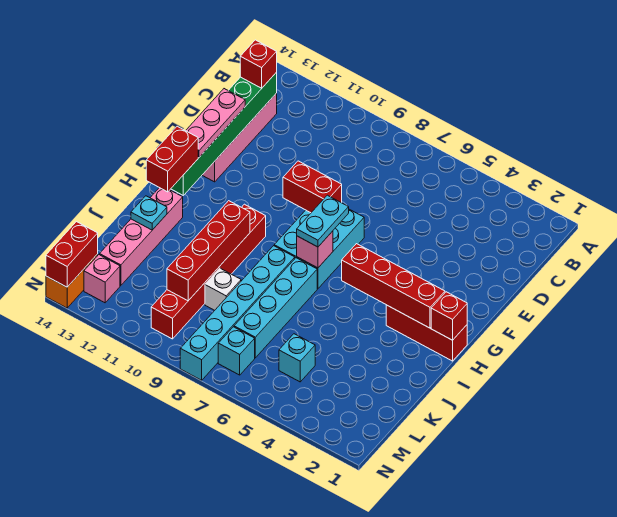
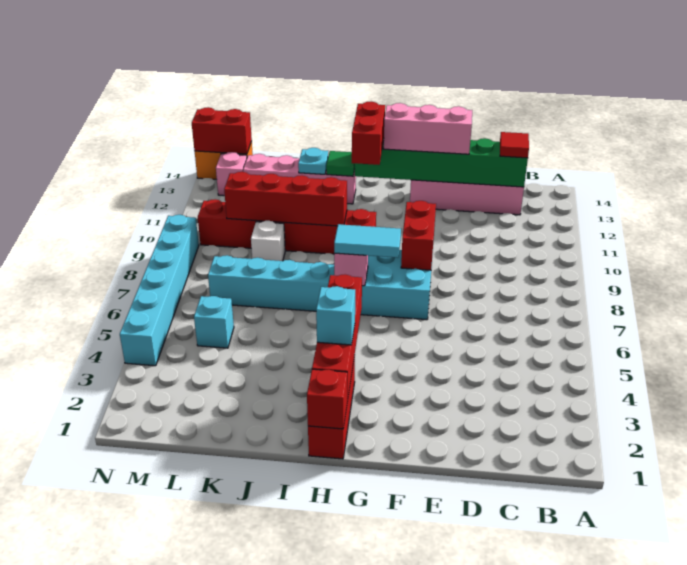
red brick C13 level 3 -> red tile C13 level 3
pink plate E13:G13 level 3 -> pink brick E13:G13 level 3
cyan plate G7:H7 level 3 -> cyan tile G7:H7 level 3
red brick H13:I13 level 3 -> red brick H12:H13 level 3
cyan brick I8:N8 level 1 -> cyan brick N4:N9 level 1
none -> green tile I13 level 2
cyan brick M7 level 1 -> cyan brick H3 level 3

